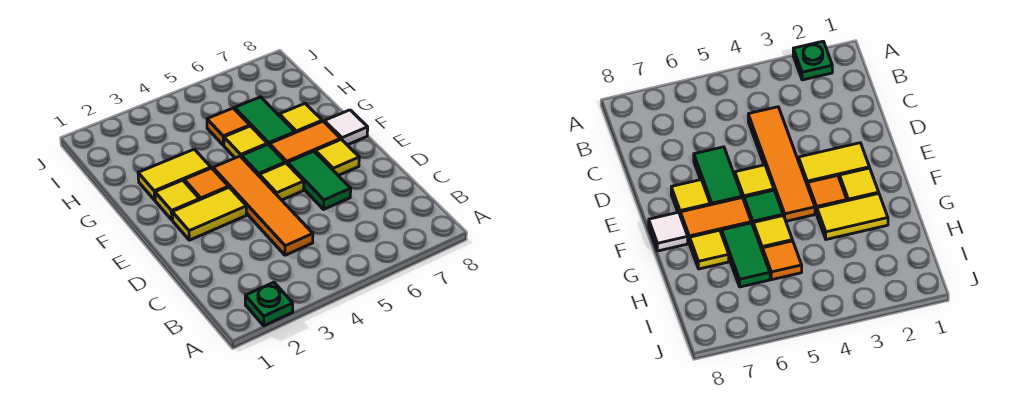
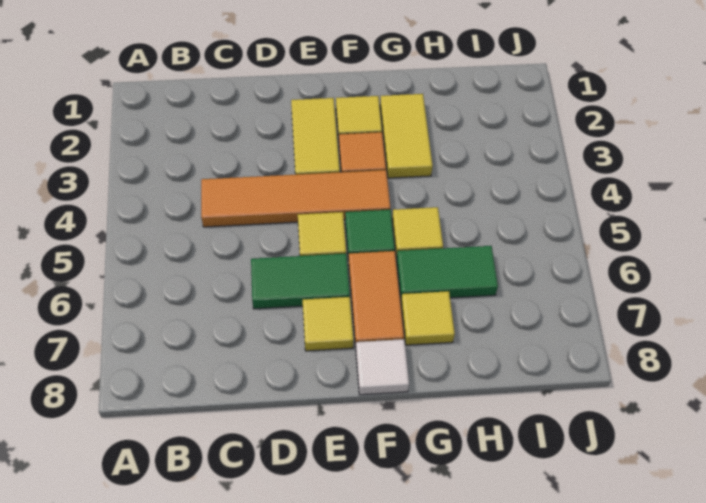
green plate A2 level 1 -> none
orange tile H5 level 1 -> none

